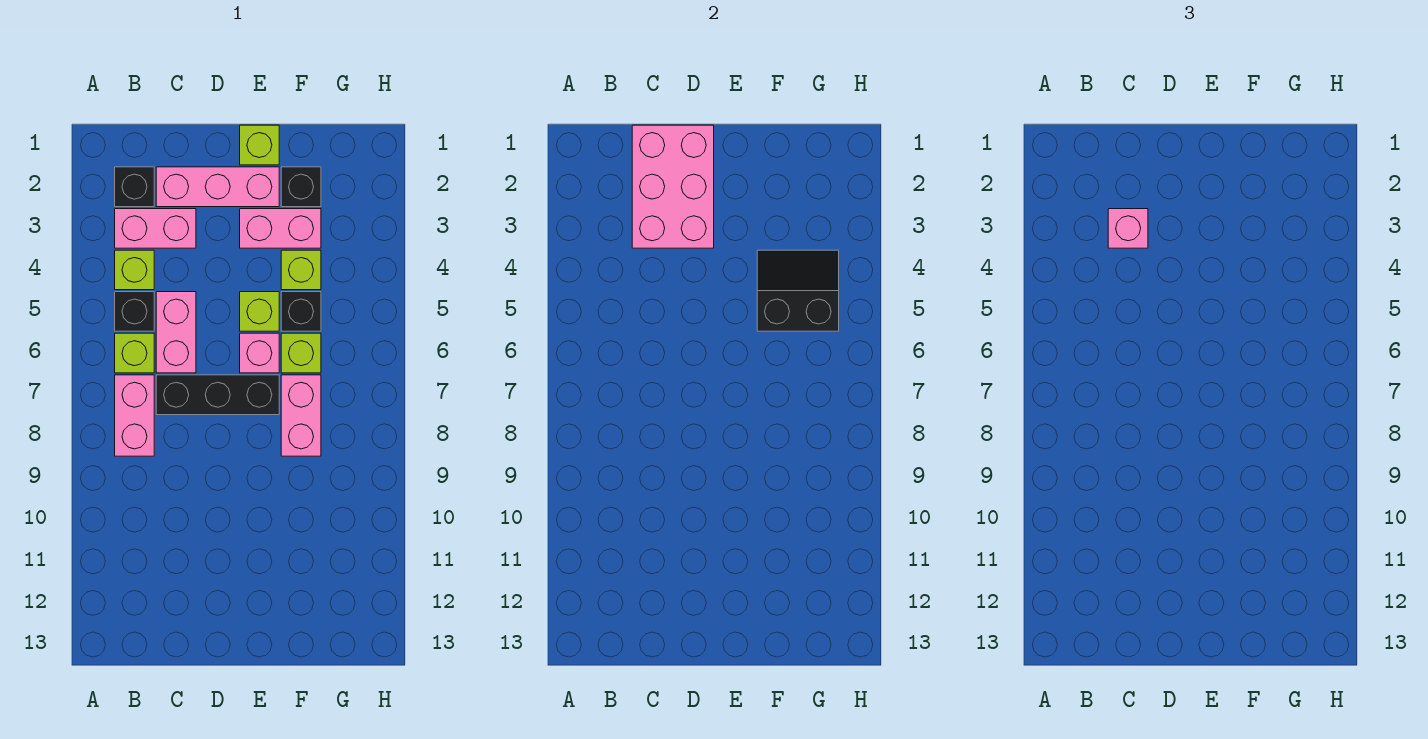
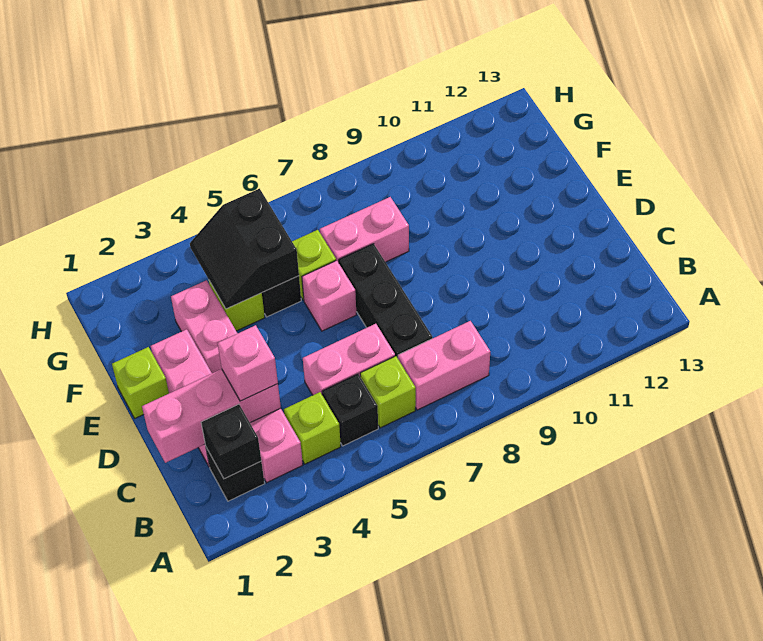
pink brick C1:D3 level 2 -> pink brick C1:C3 level 2
lime brick E5 level 1 -> none
black brick F2 level 1 -> black brick B2 level 2

